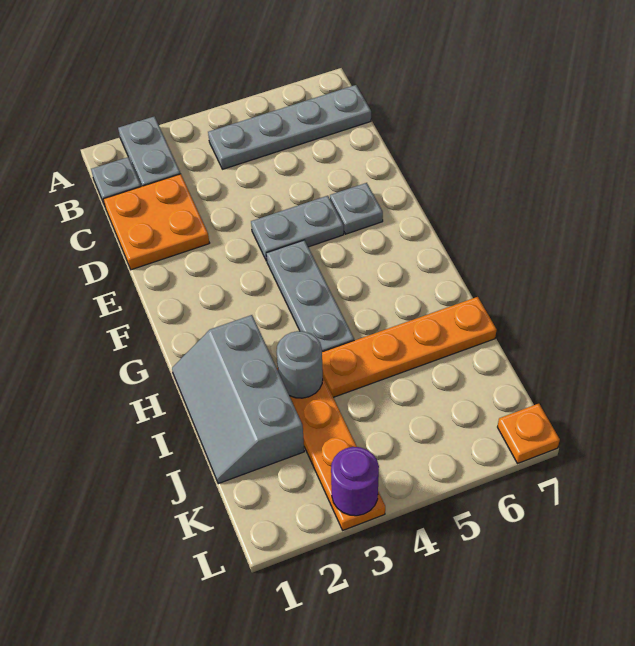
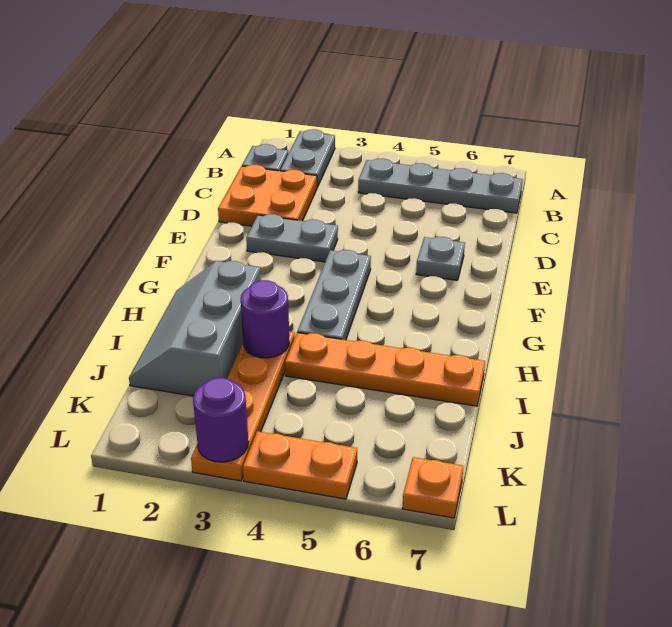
grey plate E4:E5 level 1 -> grey plate E2:E3 level 1
grey round brick I3 level 2 -> purple round brick I3 level 2
none -> orange plate L4:L5 level 1

